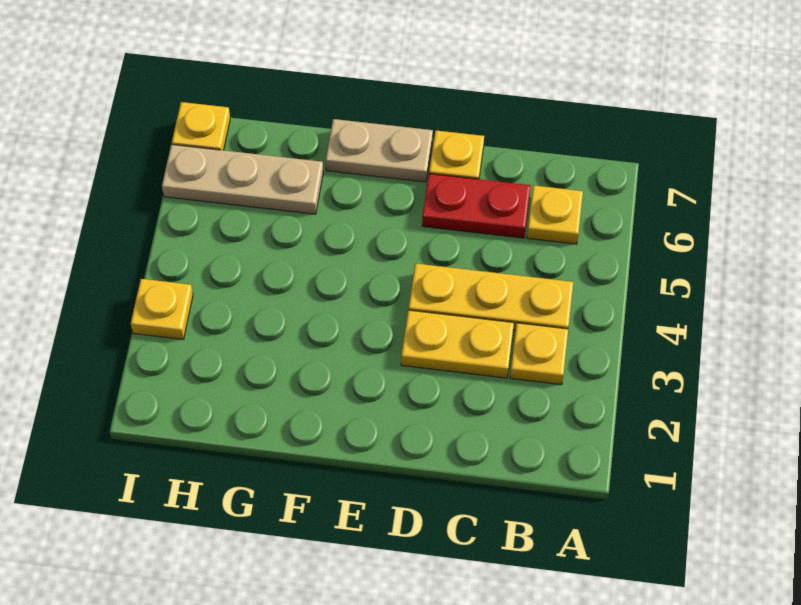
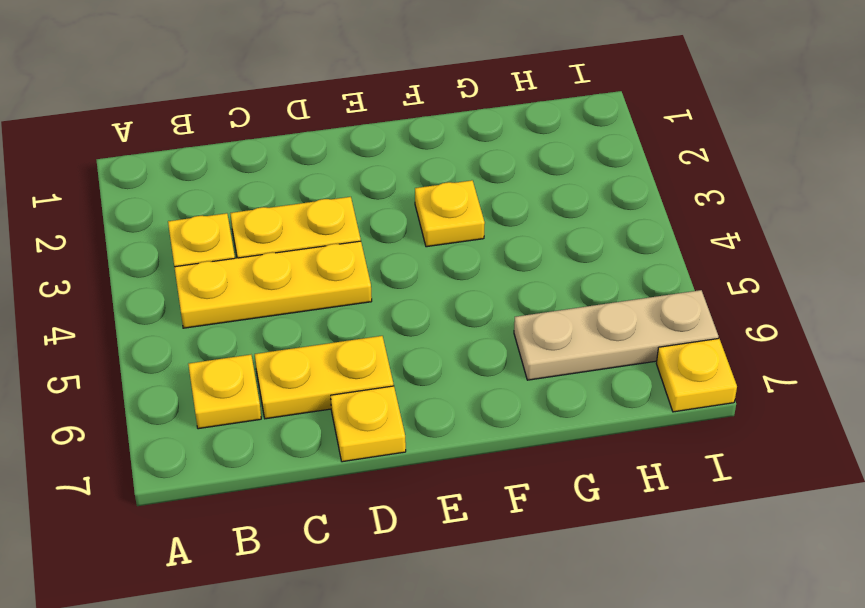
red plate C6:D6 level 1 -> yellow plate C6:D6 level 1
tan plate E7:F7 level 1 -> none
yellow plate I3 level 1 -> yellow plate F3 level 1

